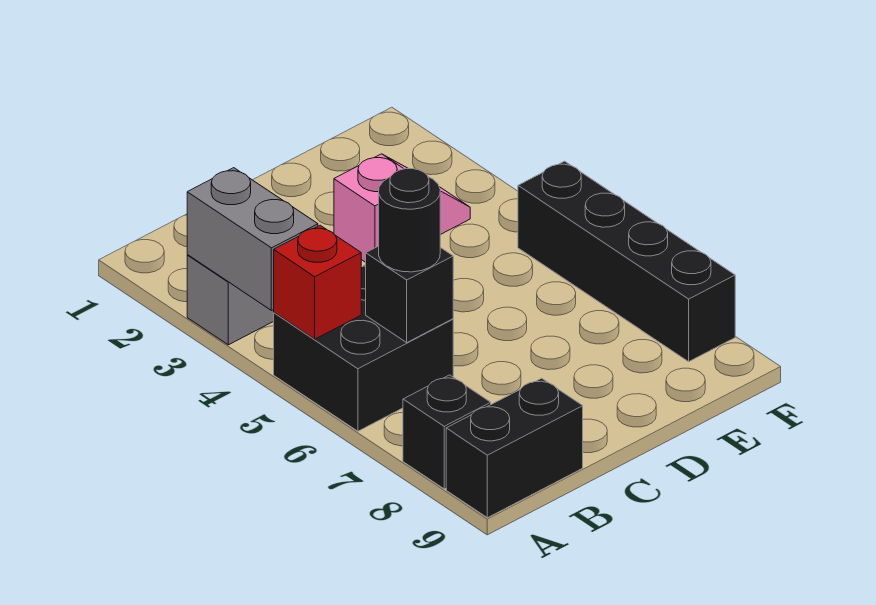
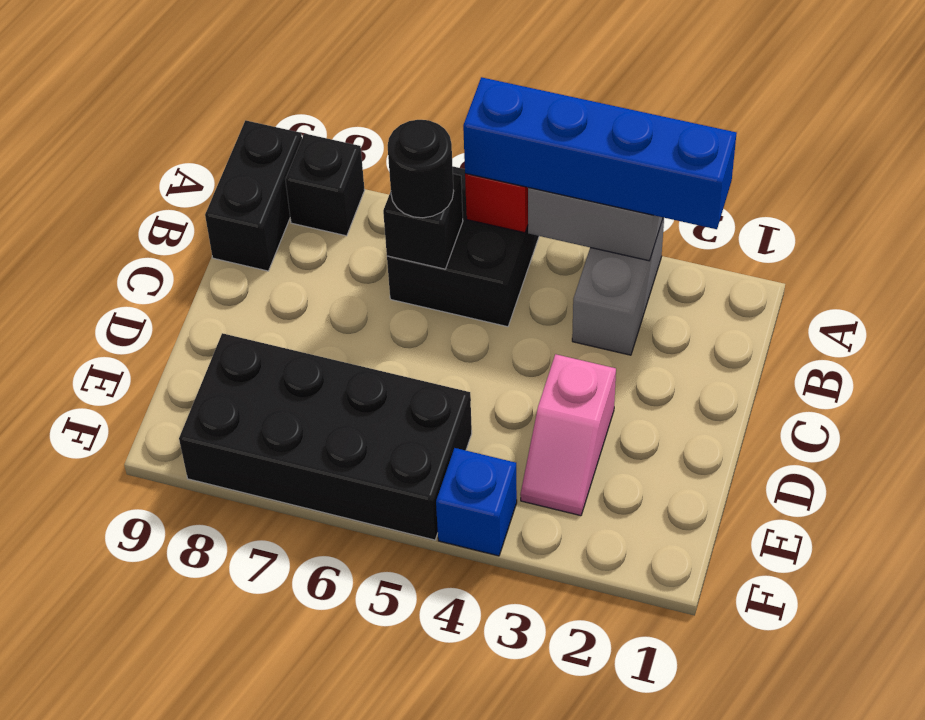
none -> blue brick A2:A5 level 3
none -> blue brick F4 level 1
black brick F5:F8 level 1 -> black brick E5:F8 level 1

